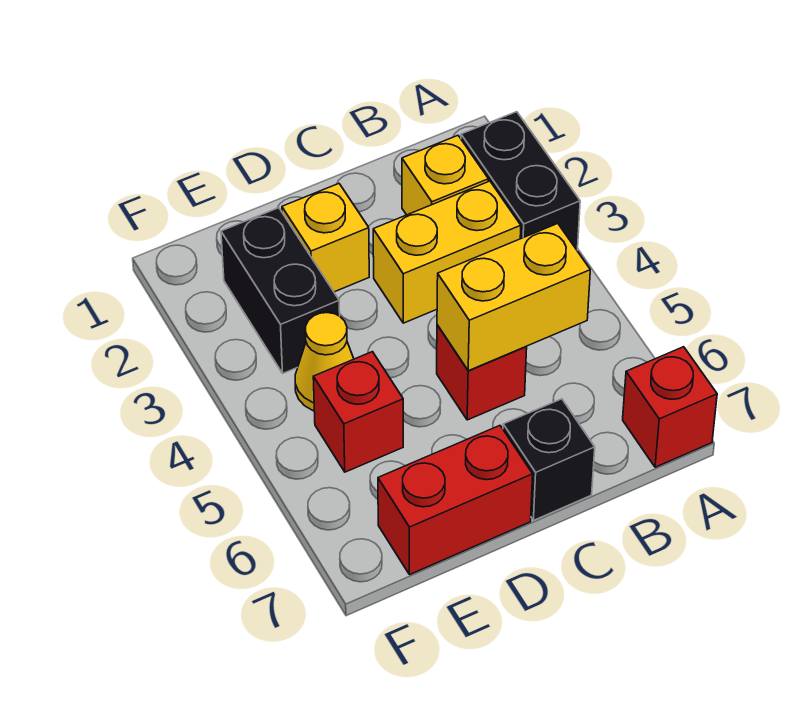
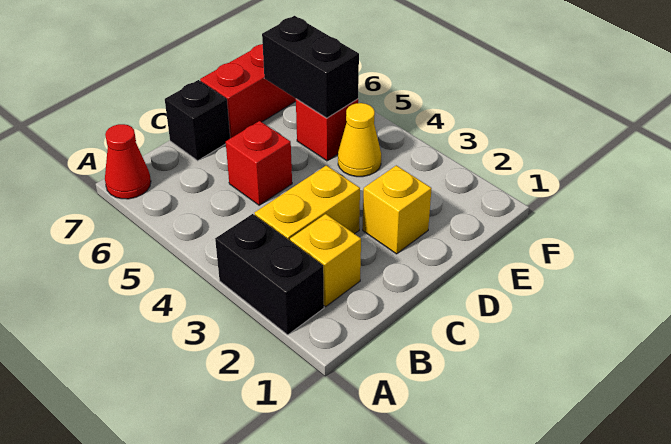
red brick A7 level 1 -> red cone A7 level 1
yellow brick B5:C5 level 2 -> none
black brick E2:E3 level 1 -> black brick E5:E6 level 2

